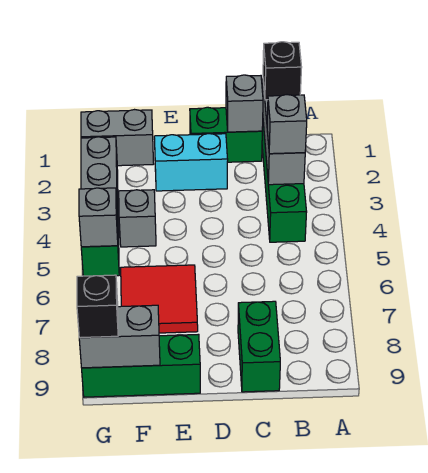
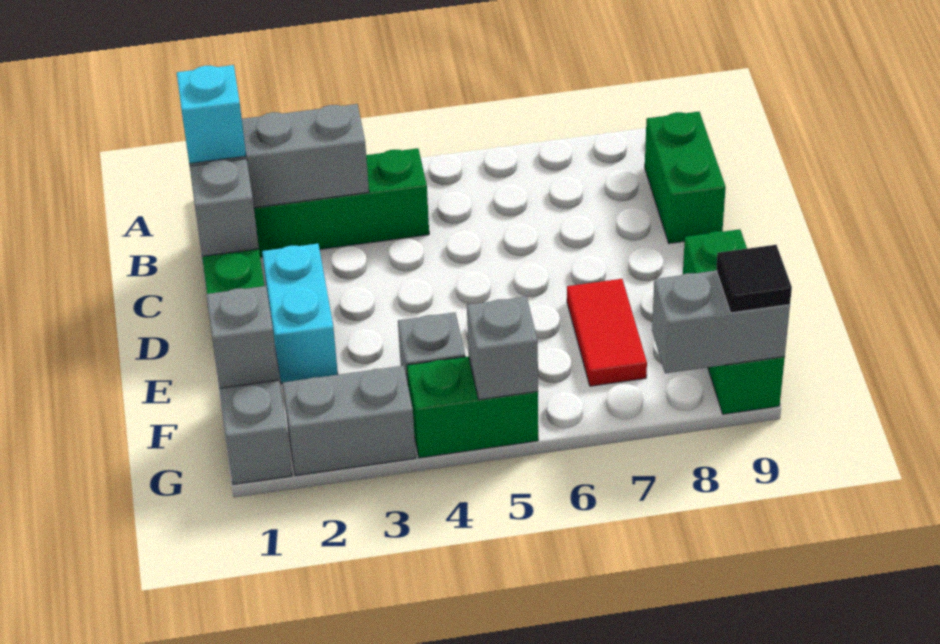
black brick B1 level 3 -> cyan brick B1 level 3
grey brick B3 level 3 -> grey brick F1 level 2
green brick C8:C9 level 1 -> green brick B9:C9 level 1
red tile E6:F7 level 1 -> red tile E7:F7 level 1
grey brick F9:G9 level 2 -> grey brick G8:G9 level 2
black brick G9 level 3 -> black tile G9 level 3

